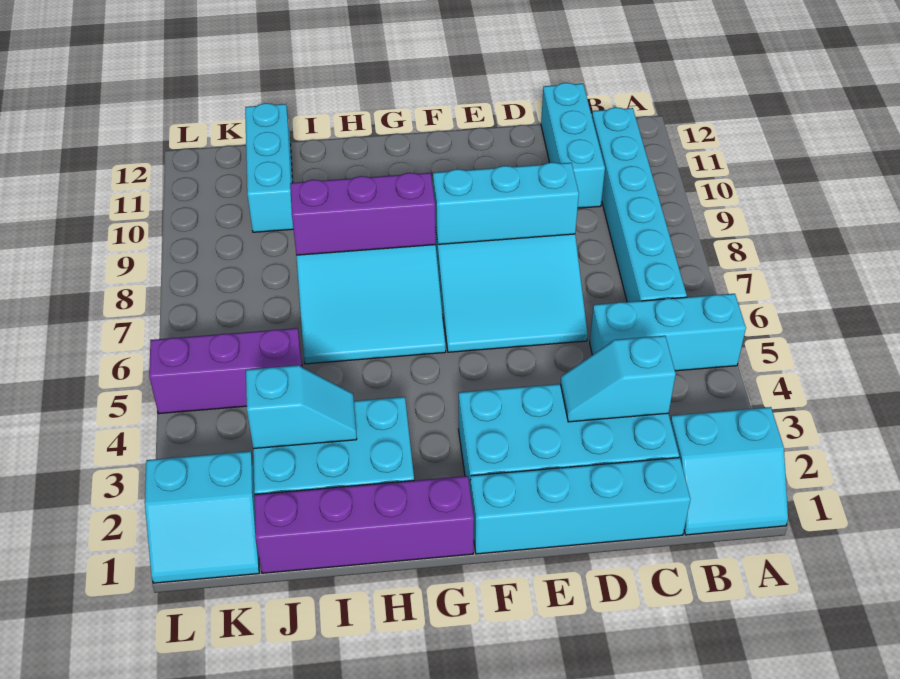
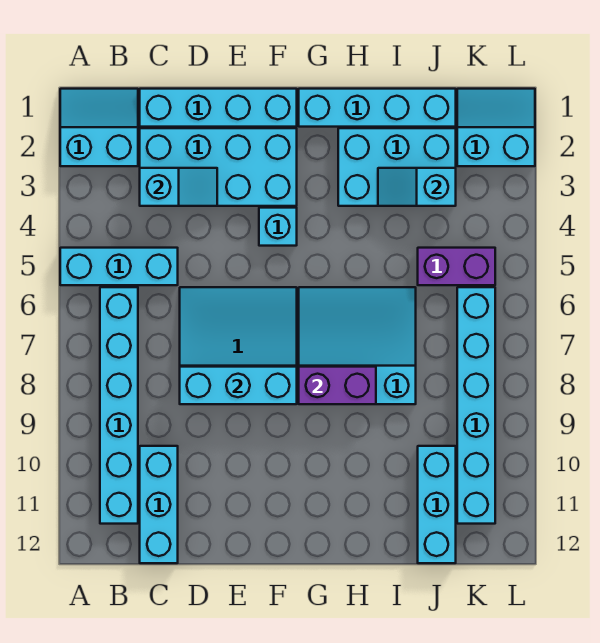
none -> cyan brick F4 level 1
purple brick G1:J1 level 1 -> cyan brick G1:J1 level 1
purple brick G8:I8 level 2 -> purple brick G8:H8 level 2
purple brick J5:L5 level 1 -> purple brick J5:K5 level 1
none -> cyan brick K6:K11 level 1

